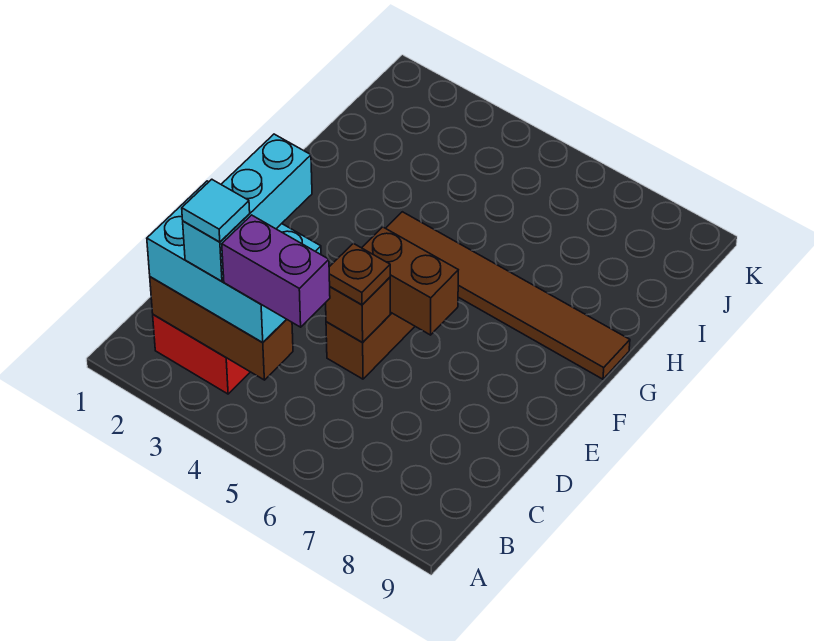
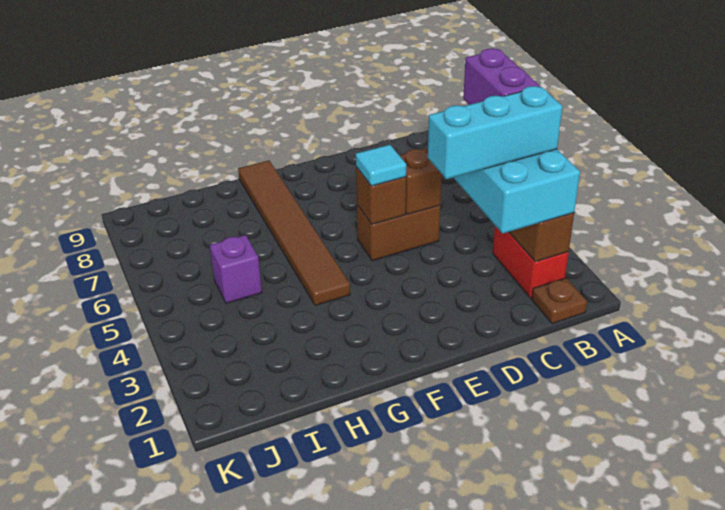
cyan tile B3 level 5 -> cyan tile E5 level 3
brown plate D5 level 3 -> brown plate B1 level 1
brown brick E5:E6 level 2 -> brown brick E5 level 2
none -> purple brick I5 level 1

